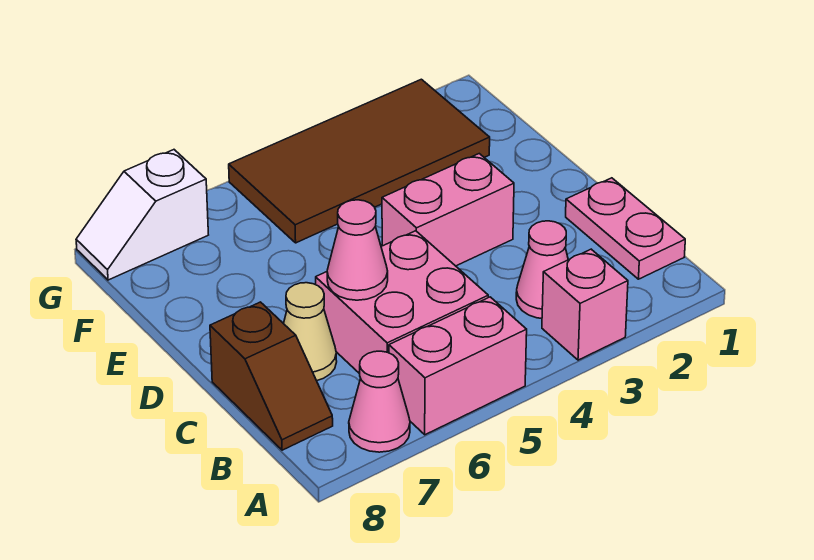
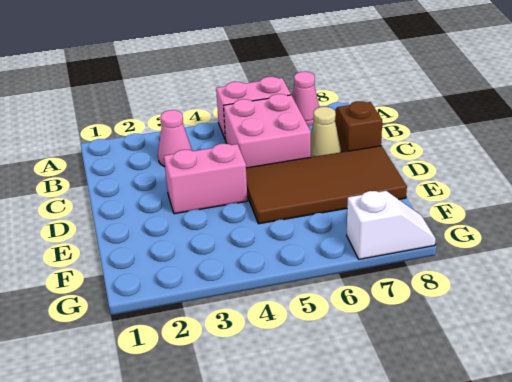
pink brick A3 level 1 -> none
pink plate B1:C1 level 1 -> none
pink cone C6 level 2 -> none
brown tile F2:G5 level 1 -> brown tile D5:E8 level 1

